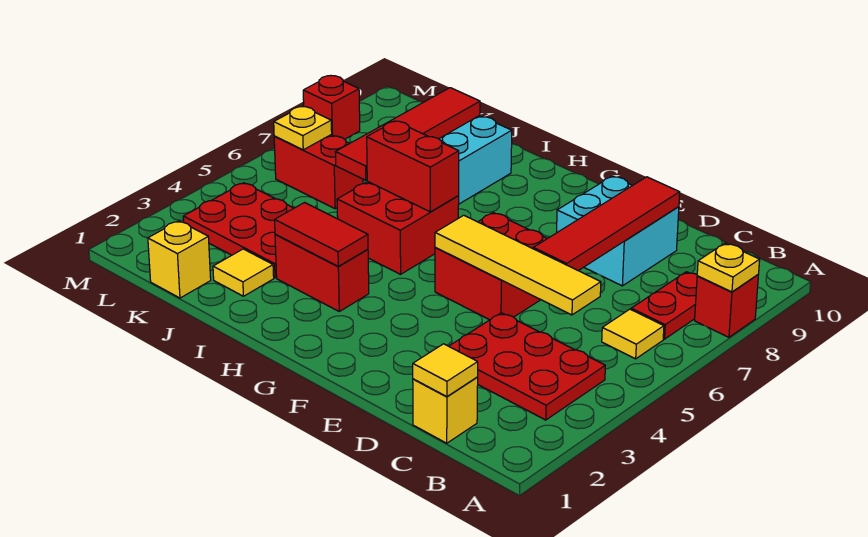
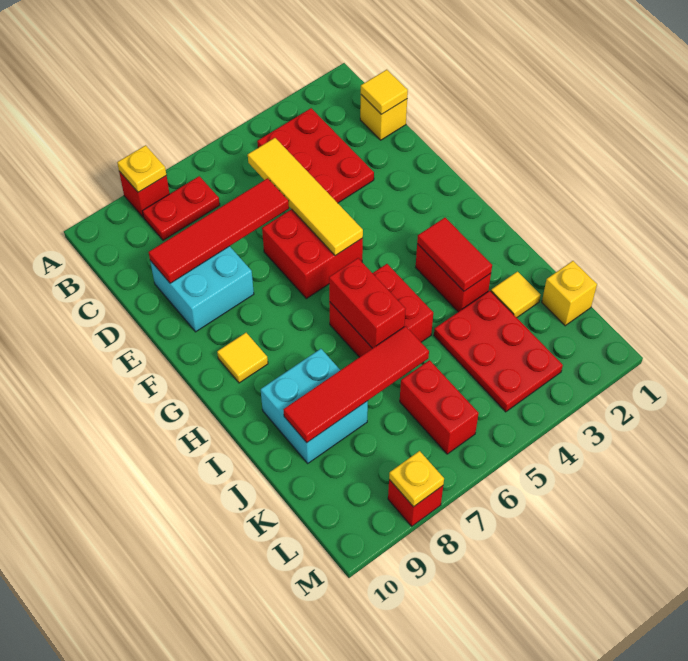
yellow tile B6 level 1 -> yellow tile G9 level 1
yellow plate L6 level 2 -> yellow plate M8 level 2

